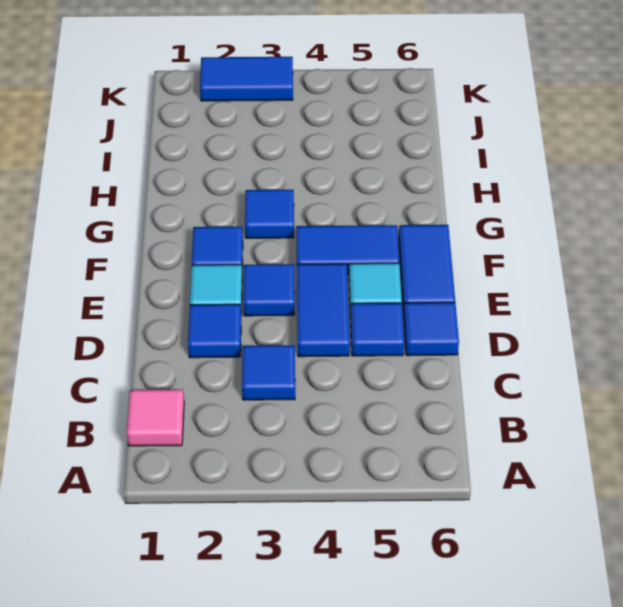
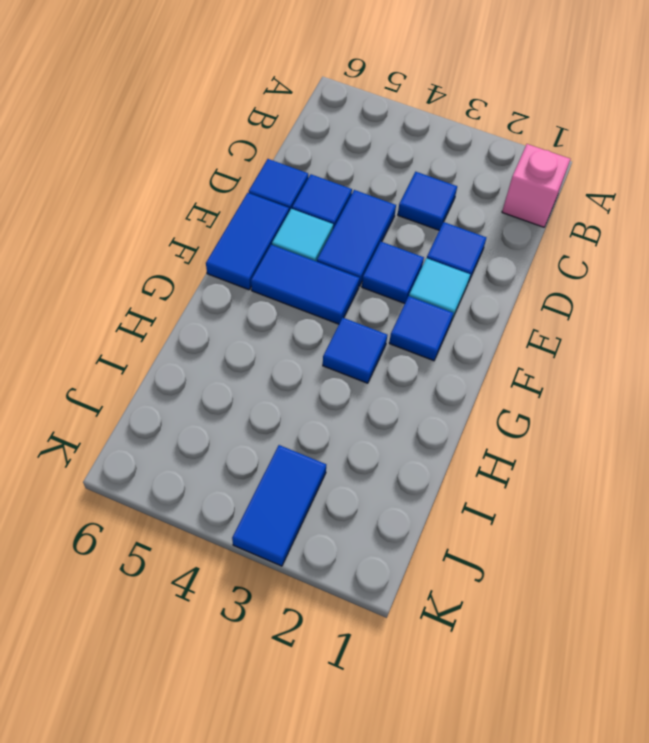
pink tile B1 level 1 -> pink brick B1 level 1
blue tile K2:K3 level 1 -> blue tile J3:K3 level 1

